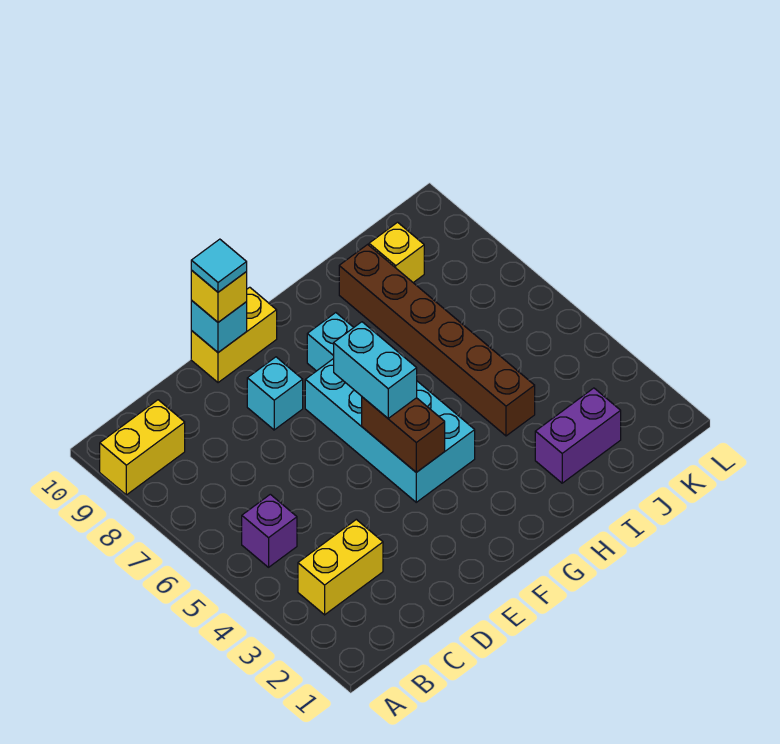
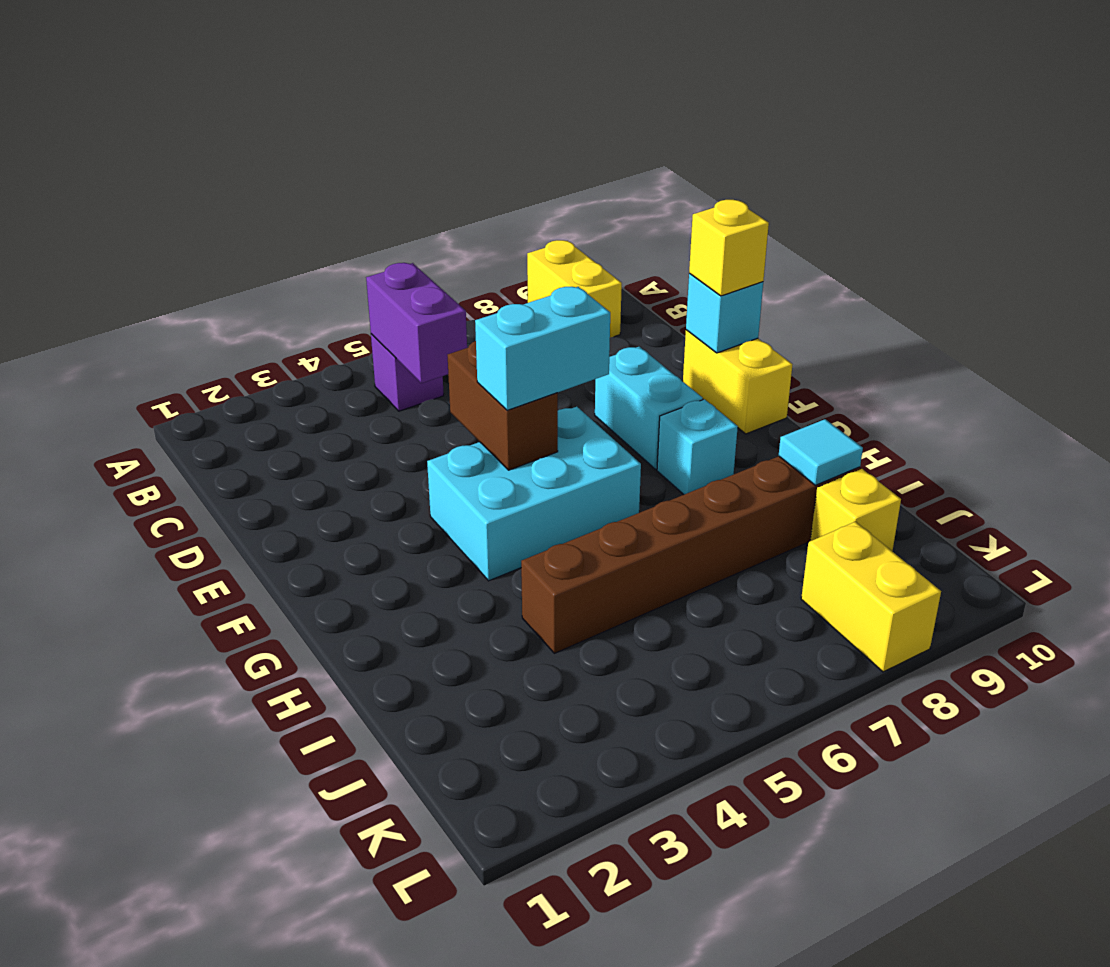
yellow brick B3:C3 level 1 -> yellow brick K8:L8 level 1
cyan brick E8 level 1 -> cyan brick E8:F8 level 1
cyan tile E10 level 4 -> cyan tile I9 level 2
cyan brick F4:G7 level 1 -> cyan brick F4:G6 level 1
brown brick F4:F5 level 2 -> brown brick E5:F5 level 2
purple brick I2:J2 level 1 -> purple brick B5:C5 level 2

